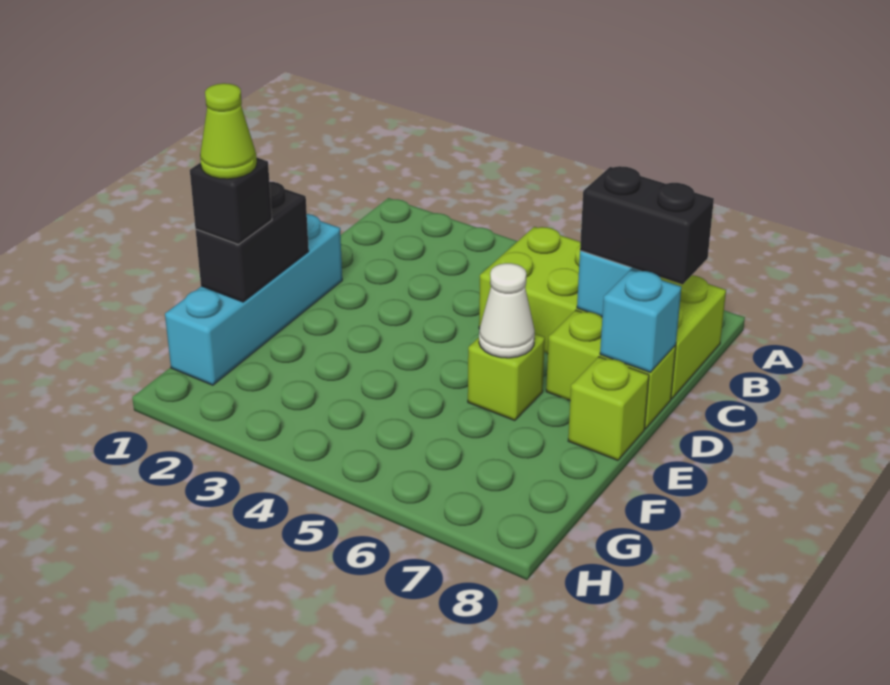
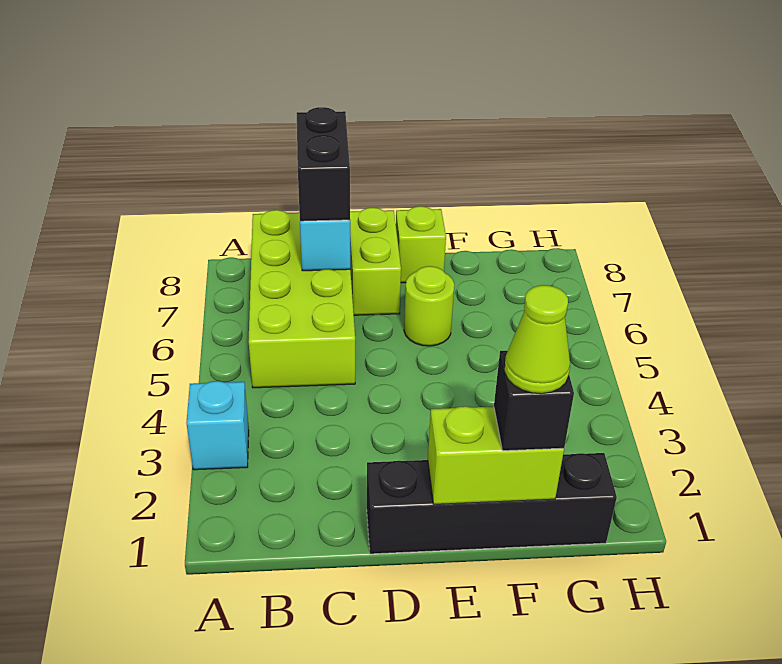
cyan brick D1:G1 level 1 -> black brick D1:G1 level 1
cyan brick D8 level 2 -> cyan brick A3 level 1
black brick E1:F1 level 2 -> lime brick E1:F1 level 2
lime brick E6 level 1 -> lime round brick E6 level 1
white cone E6 level 2 -> none

